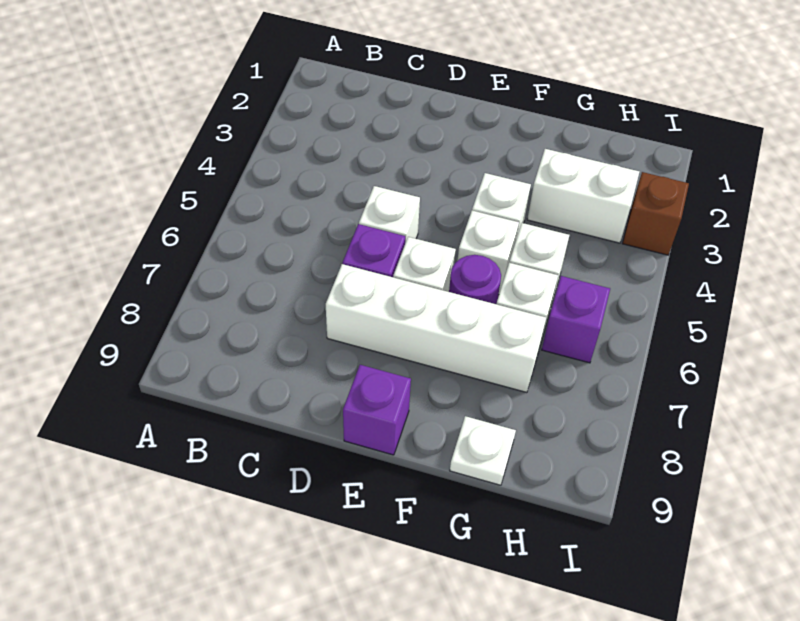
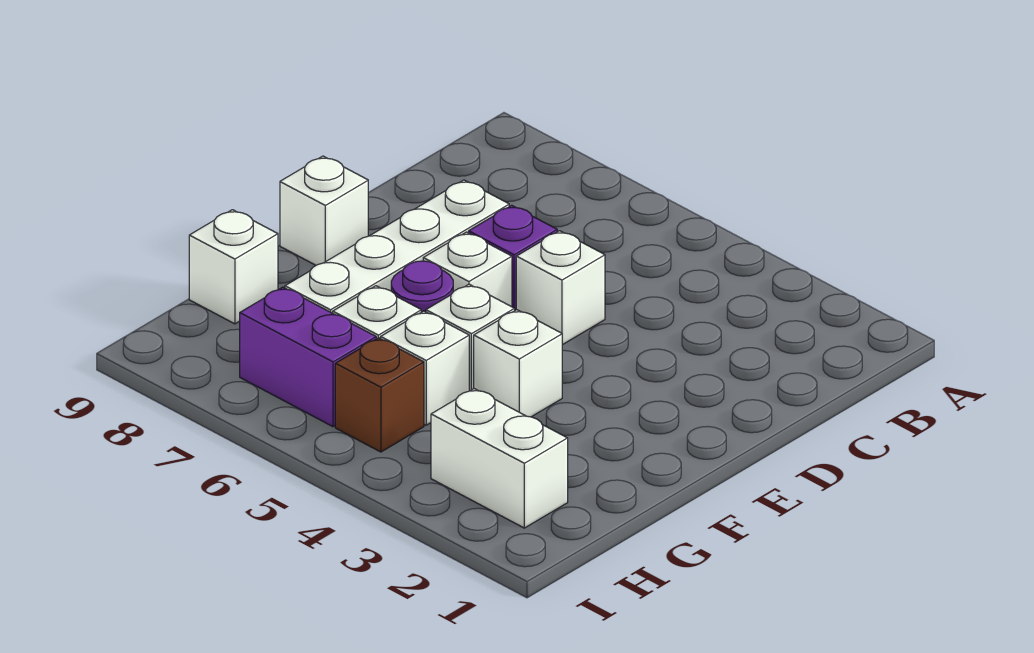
purple brick E9 level 1 -> white brick E9 level 1
white brick G3:H3 level 1 -> white brick H2:H3 level 1
white plate G9 level 1 -> white brick G9 level 1
purple brick H6 level 1 -> purple brick H6:H7 level 1
brown brick I3 level 1 -> brown brick H5 level 1

